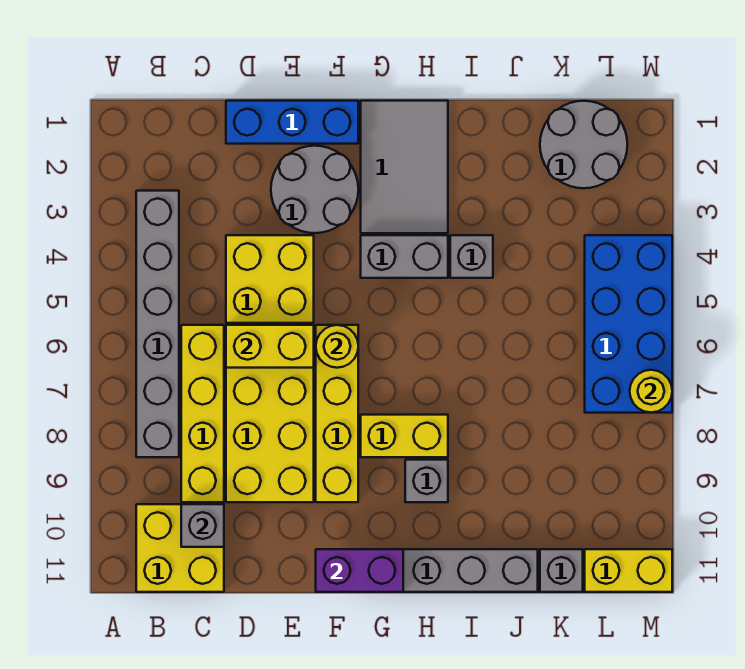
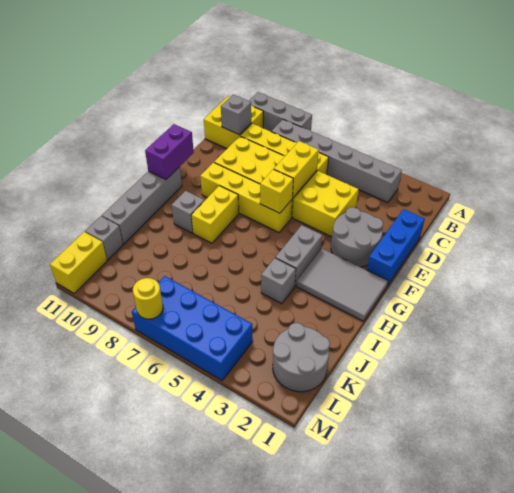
none -> grey brick A8:A10 level 1
yellow round brick F6 level 2 -> yellow brick F6 level 2

